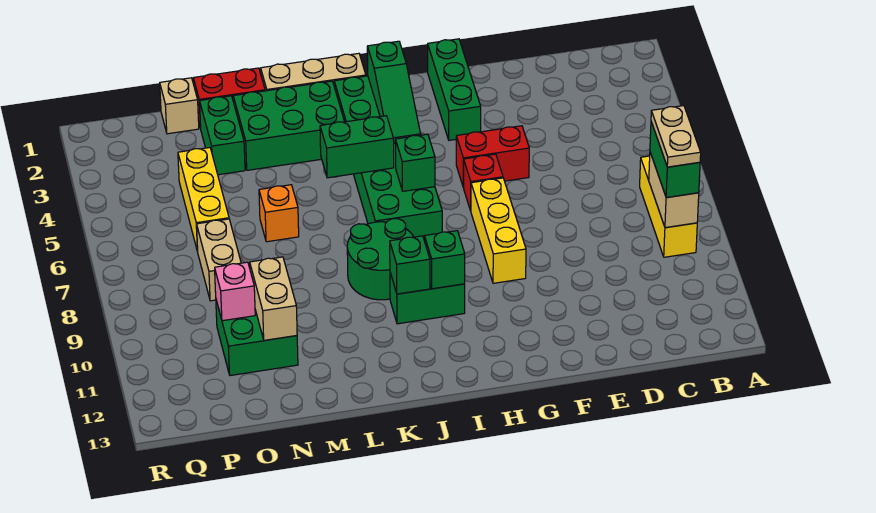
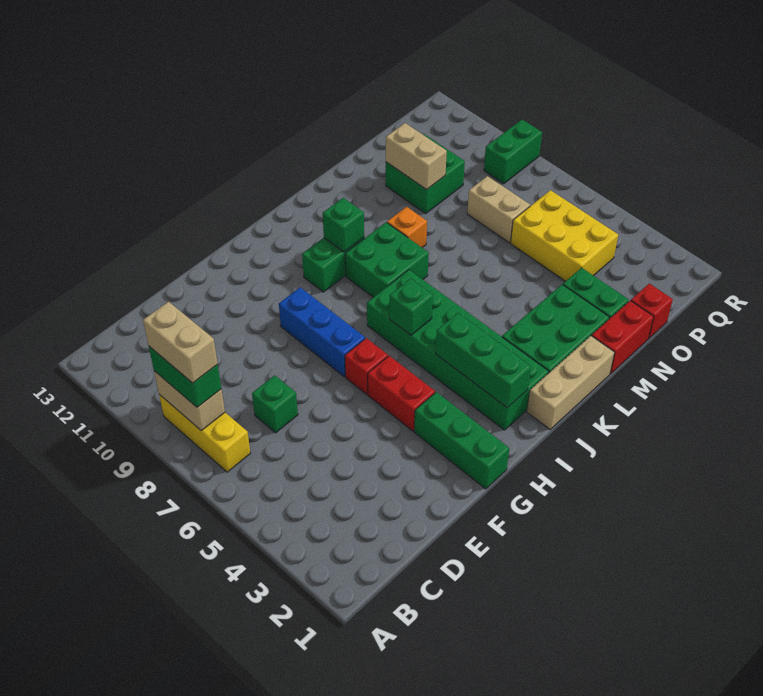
tan plate B8:B9 level 4 -> tan brick B8:B9 level 4
red brick F5:G5 level 1 -> red brick G4:G5 level 1
yellow brick G7:G9 level 1 -> blue brick G7:G9 level 1
green slope I2:I4 level 2 top 2 -> green brick I2:I4 level 2
green brick I10 level 2 -> green brick D7 level 1
green brick J5:K5 level 2 -> green brick Q9:R9 level 1
green round brick J8:K9 level 1 -> green brick J8:K9 level 1
orange brick M6 level 1 -> orange brick L9 level 1
tan brick O1 level 1 -> red brick O1 level 1
yellow brick O4:O6 level 1 -> yellow brick O4:P6 level 1
pink brick O10 level 2 -> none

